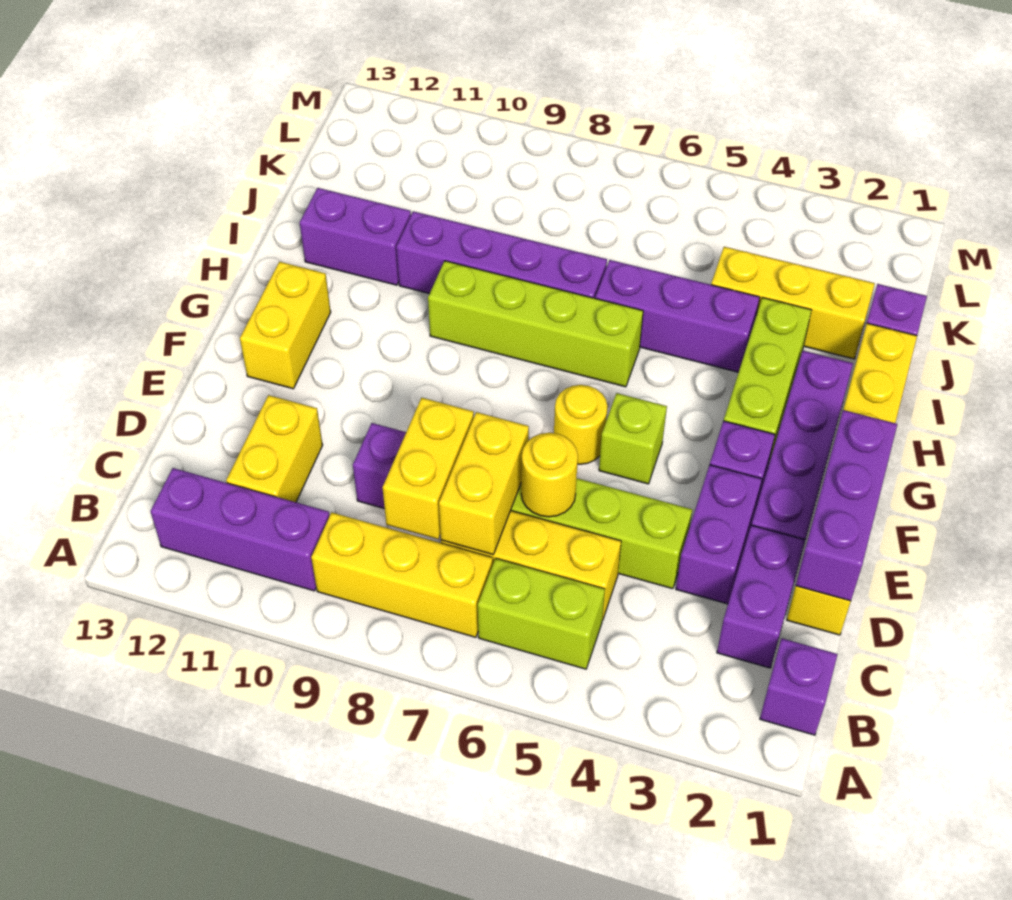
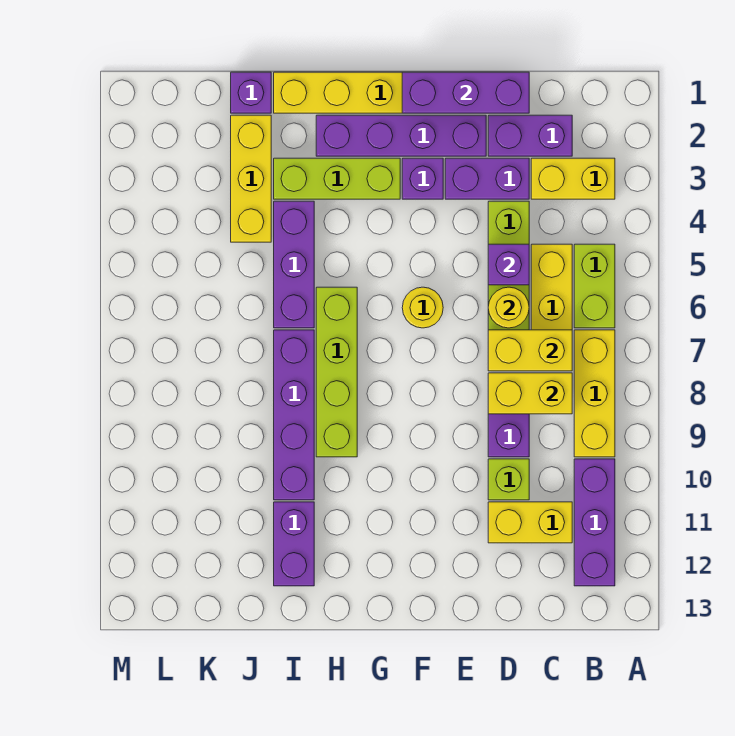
purple brick B1 level 1 -> purple brick D5 level 2
lime brick F5 level 1 -> lime brick D10 level 1
yellow brick F12:G12 level 1 -> yellow brick B3:C3 level 1

